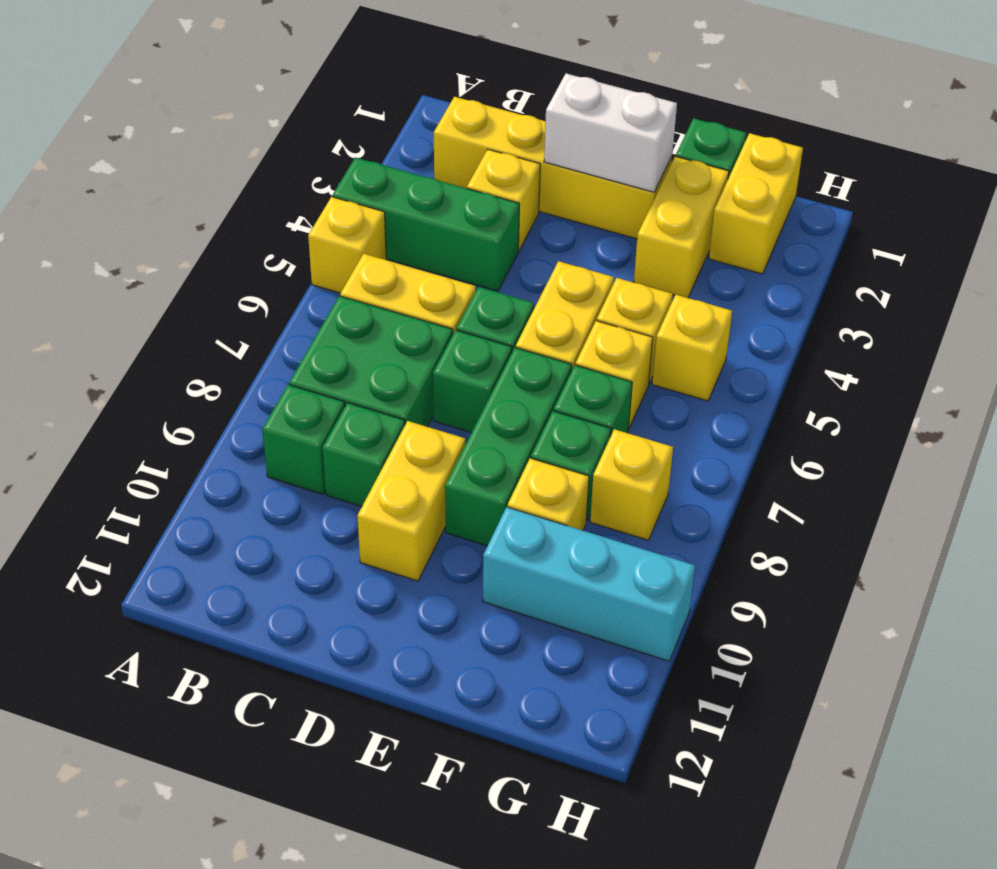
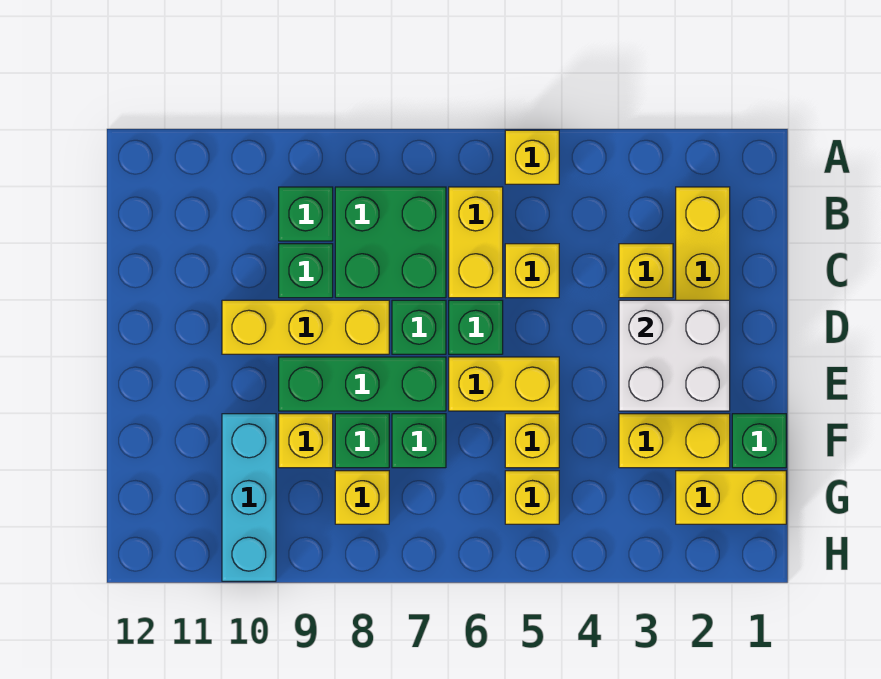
green brick A4:C4 level 1 -> none
white brick D2:E2 level 2 -> white brick D2:E3 level 2
yellow brick D9:D10 level 1 -> yellow brick D8:D10 level 1
yellow brick F6 level 1 -> yellow brick C5 level 1

